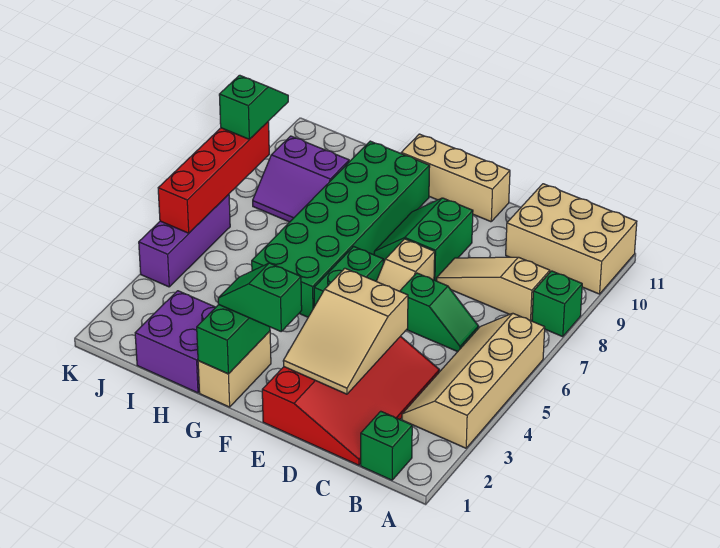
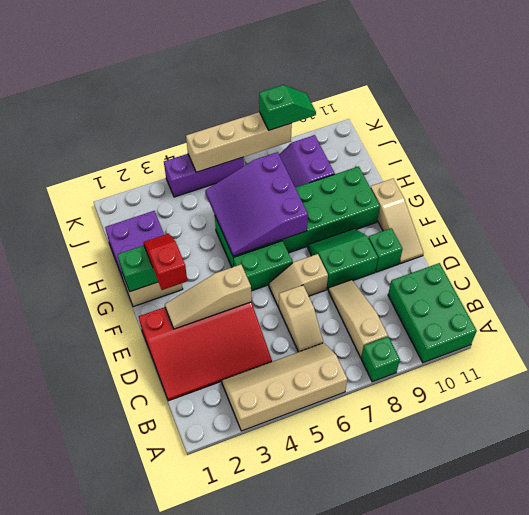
tan brick A10:C11 level 1 -> green brick A10:C11 level 1
green brick B1 level 1 -> green brick E10 level 1
green slope C6:D6 level 1 top D -> tan slope C6:D6 level 1 top D
tan slope D2:E4 level 2 top 4 -> tan slope E2:E4 level 2 top 4
tan brick E11:G11 level 1 -> tan slope E11:G11 level 1 top G
green slope F2:G2 level 3 top F -> red slope F2:G2 level 3 top F
none -> purple slope G5:I7 level 2 top 7
red brick K5:K8 level 2 -> tan brick K5:K8 level 2

